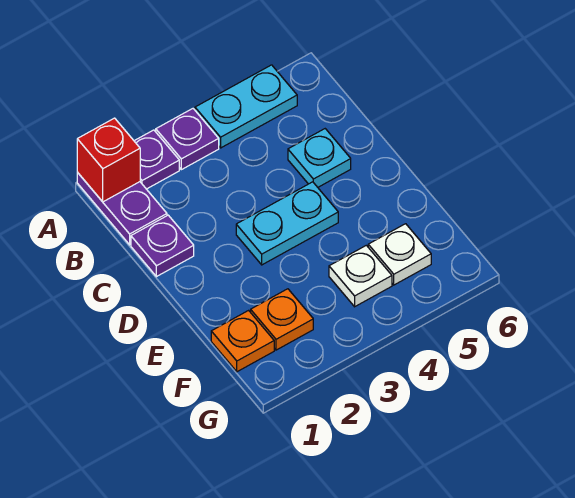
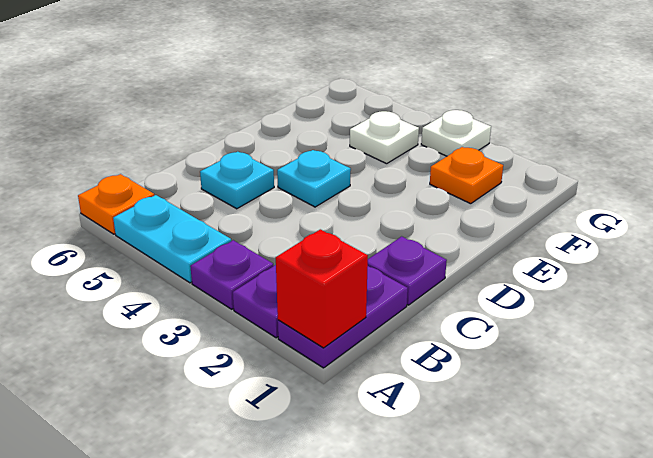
cyan plate D3:D4 level 1 -> cyan plate D4 level 1
orange plate F1 level 1 -> orange plate A6 level 1
white plate F5 level 1 -> white plate G3 level 1

